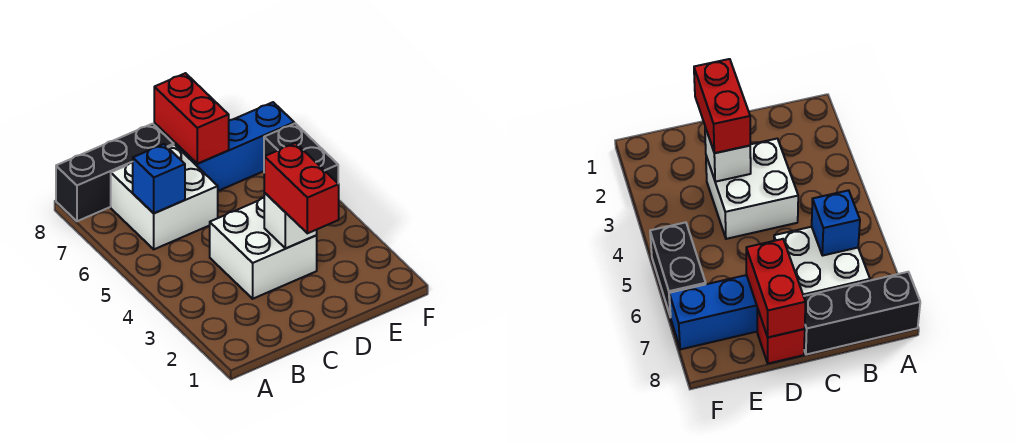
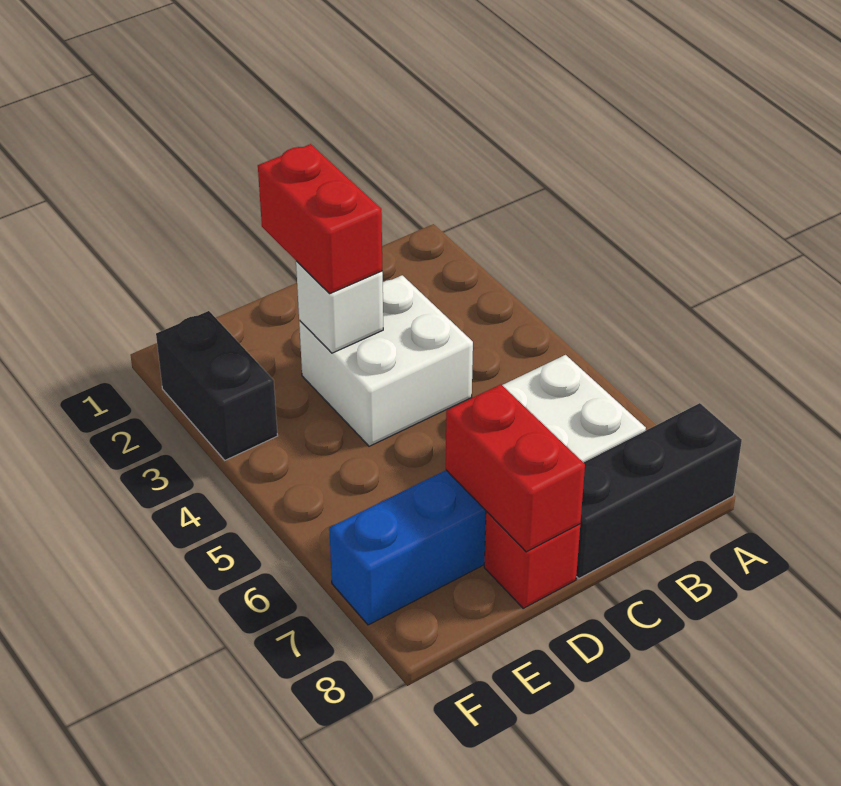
blue brick B6 level 2 -> none
black brick F5:F6 level 1 -> black brick F2:F3 level 1

